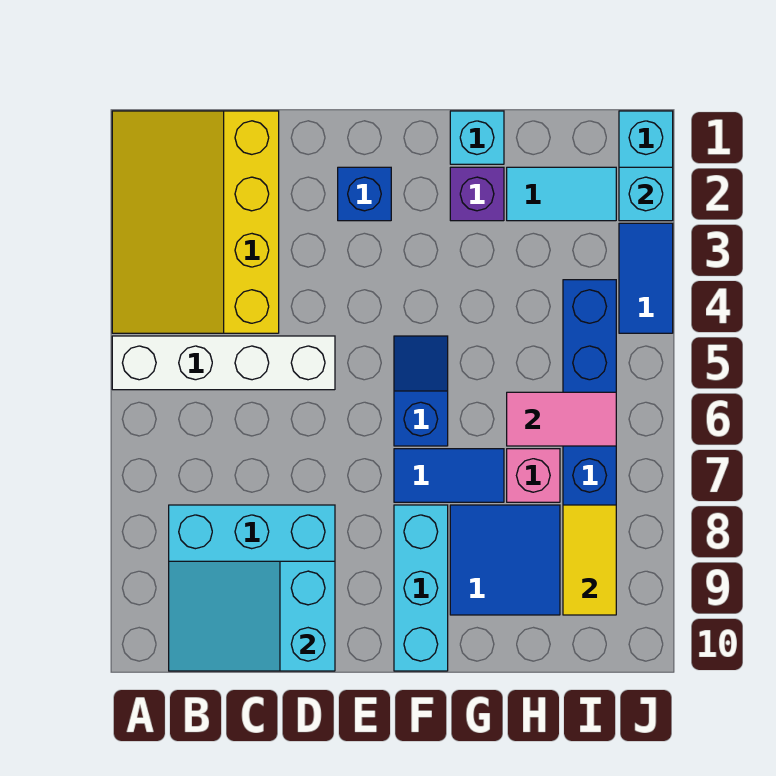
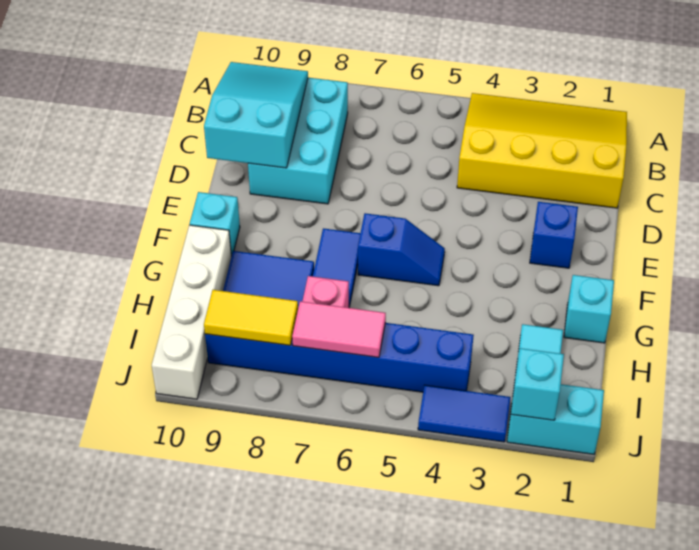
white brick A5:D5 level 1 -> white brick G10:J10 level 1
cyan brick F8:F10 level 1 -> cyan brick F10 level 1
purple brick G2 level 1 -> none
pink tile H6:I6 level 2 -> pink tile I6:I7 level 2

